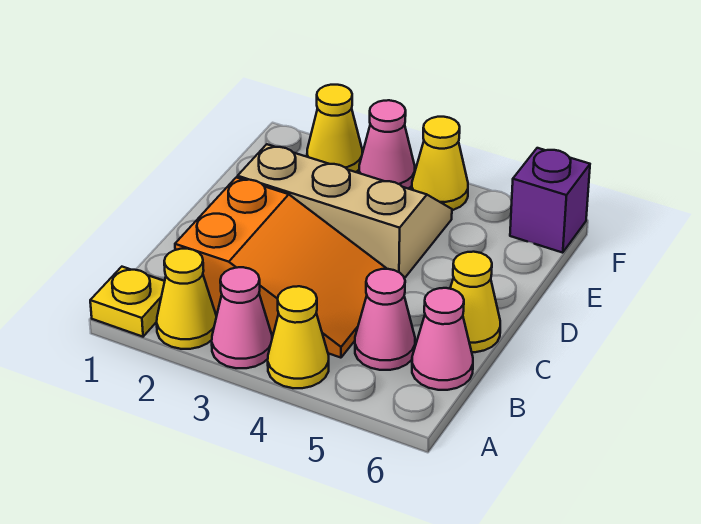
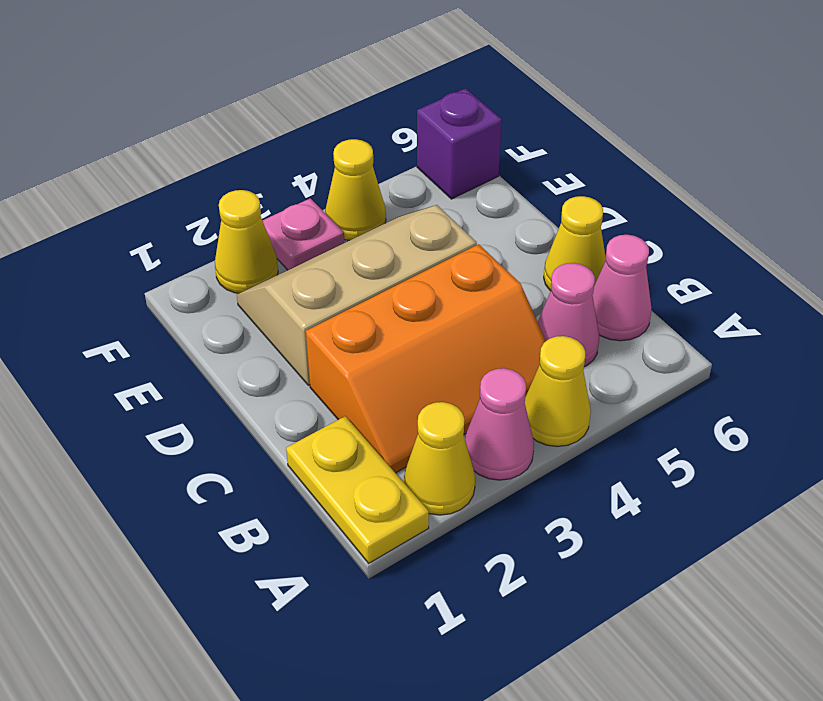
yellow plate A1 level 1 -> yellow plate A1:B1 level 1
orange slope B2:C4 level 1 top 2 -> orange slope B2:C4 level 1 top C
pink cone F3 level 1 -> pink plate F3 level 1

